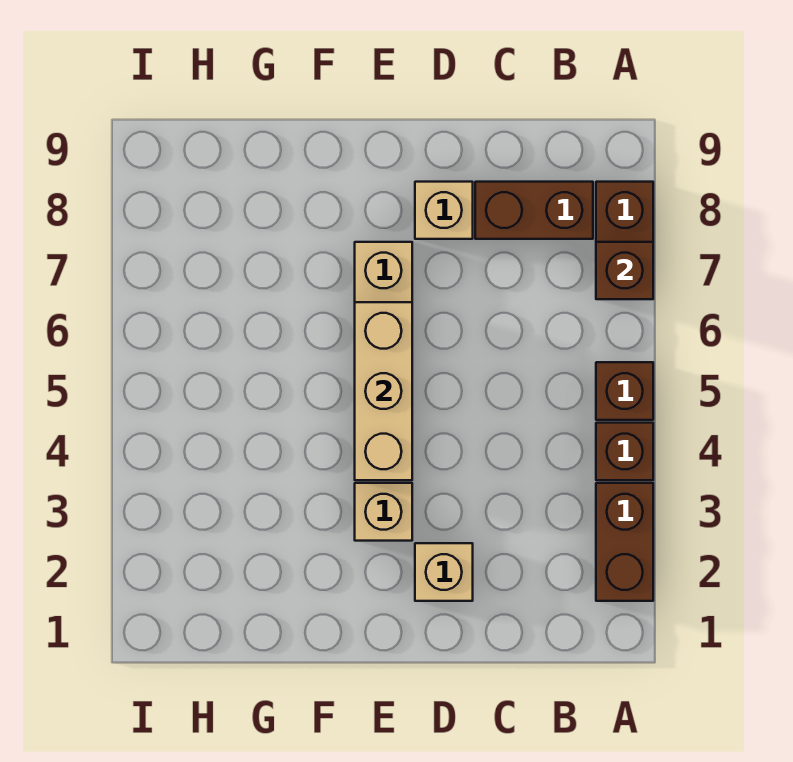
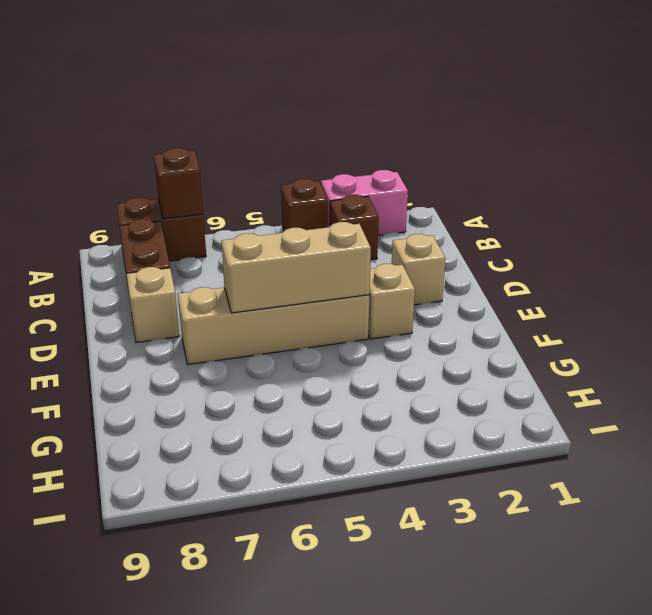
brown brick A2:A3 level 1 -> pink brick A2:A3 level 1
brown brick A5 level 1 -> brown brick B3 level 1

